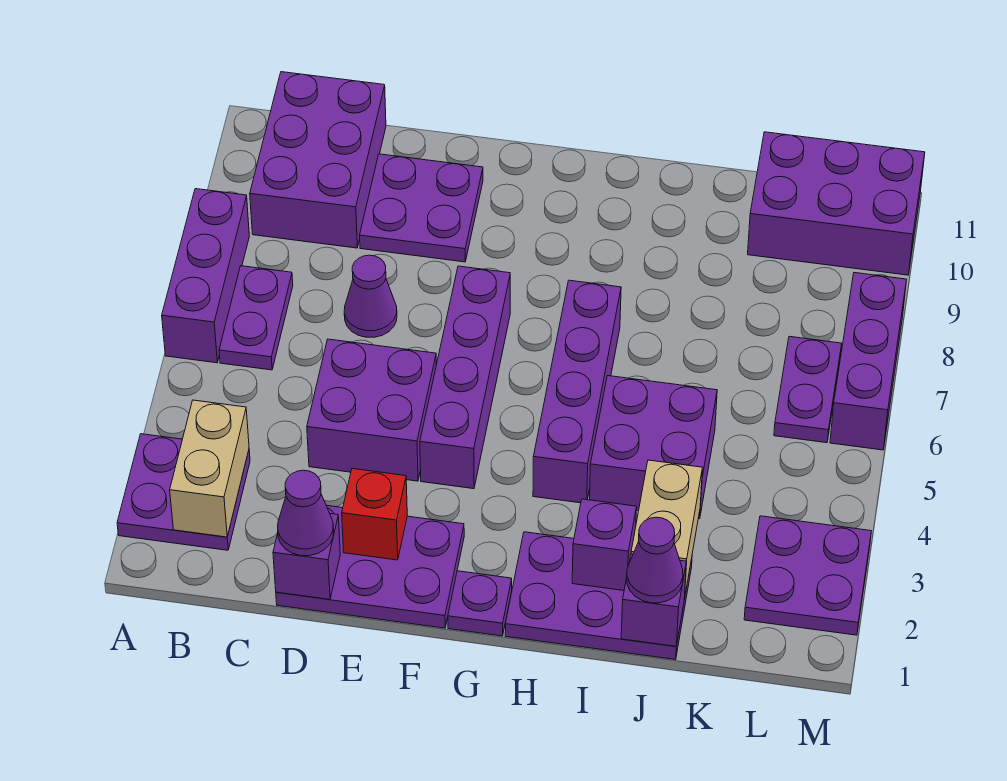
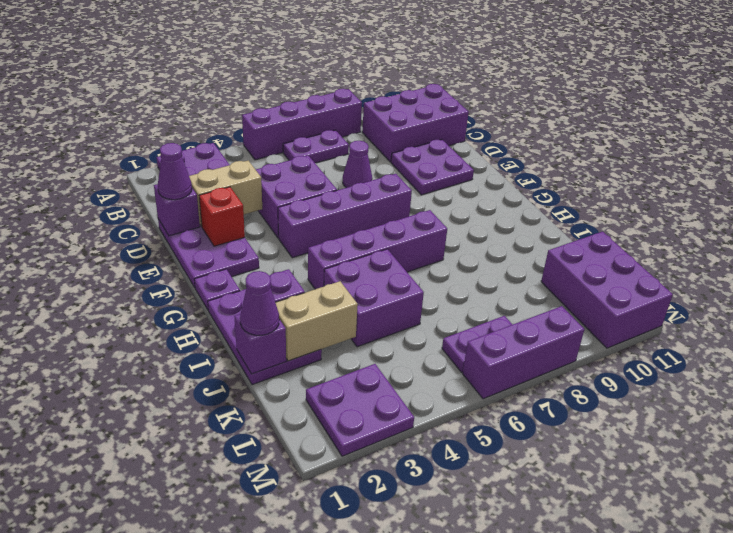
purple brick A6:A8 level 1 -> purple brick A5:A8 level 1
tan brick B2:B3 level 2 -> tan brick D2:D3 level 2

